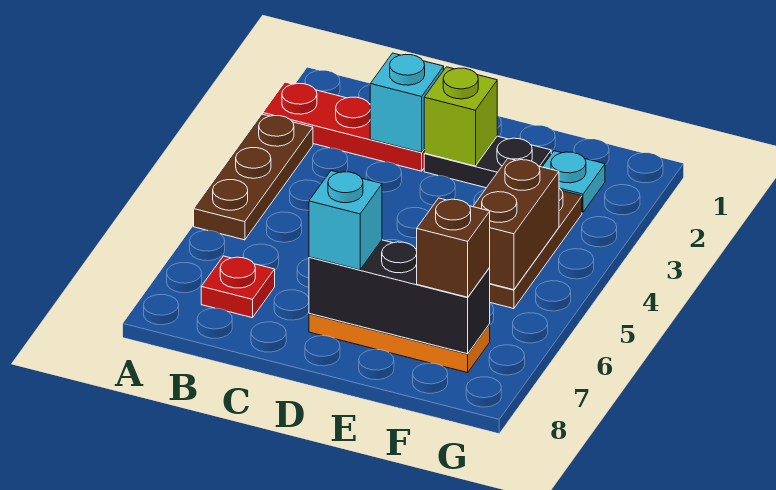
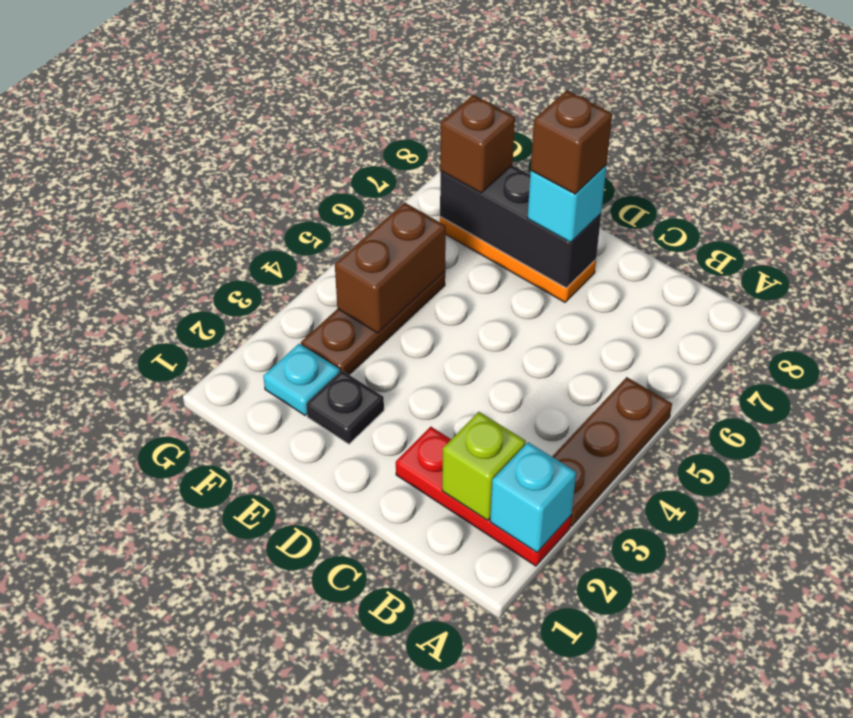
red plate B7 level 1 -> none
cyan brick C2 level 2 -> cyan brick A2 level 2
black plate D2:E2 level 1 -> black plate E2 level 1
lime brick D2 level 2 -> lime brick B2 level 2
none -> brown brick D7 level 4

